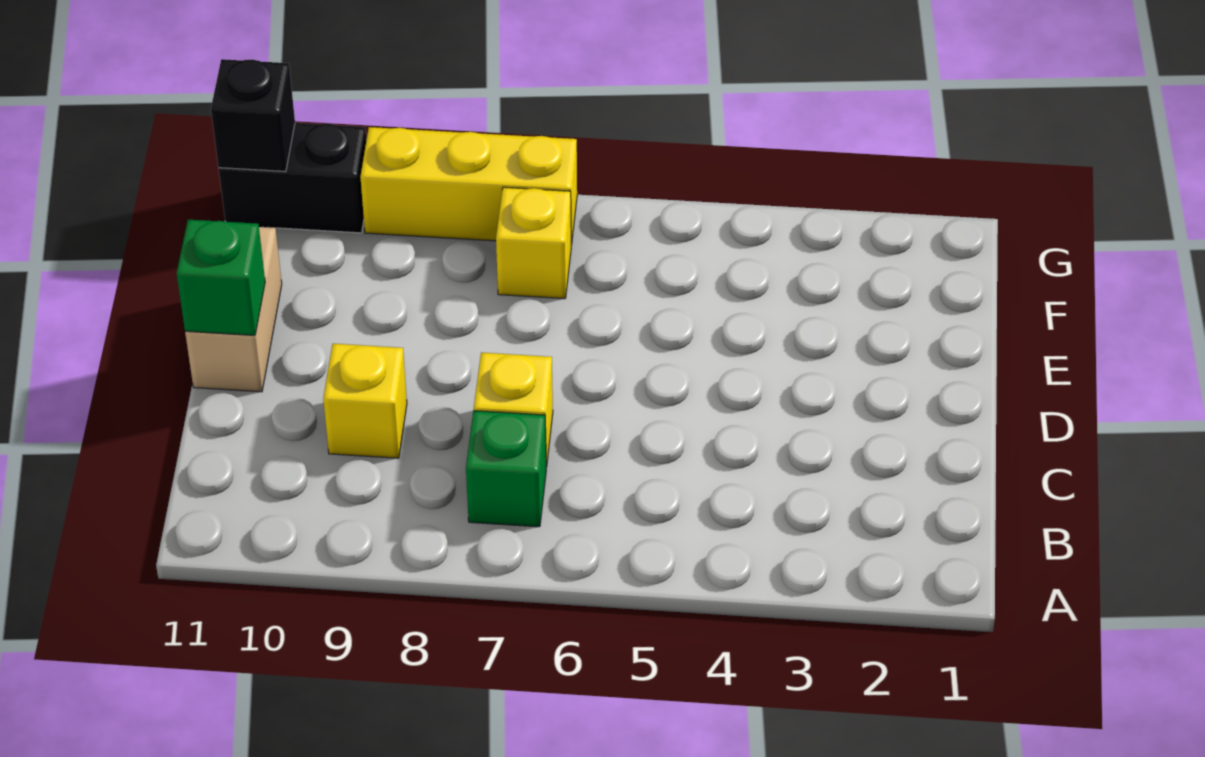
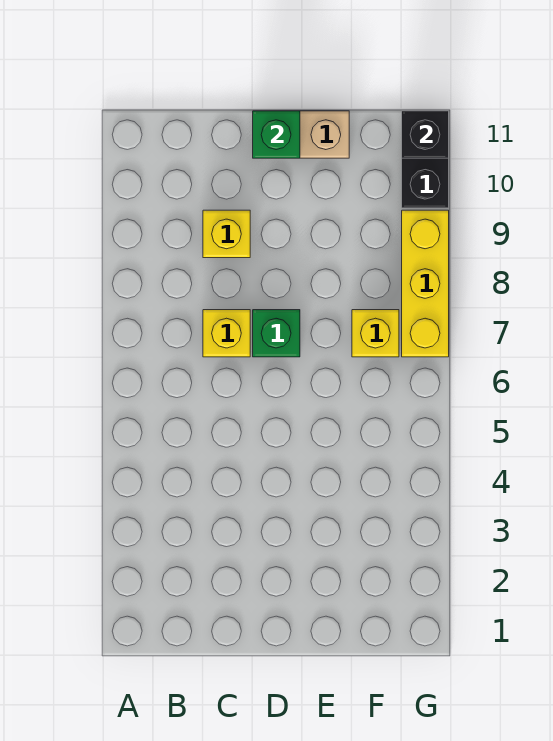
green brick B7 level 1 -> green brick D7 level 1

